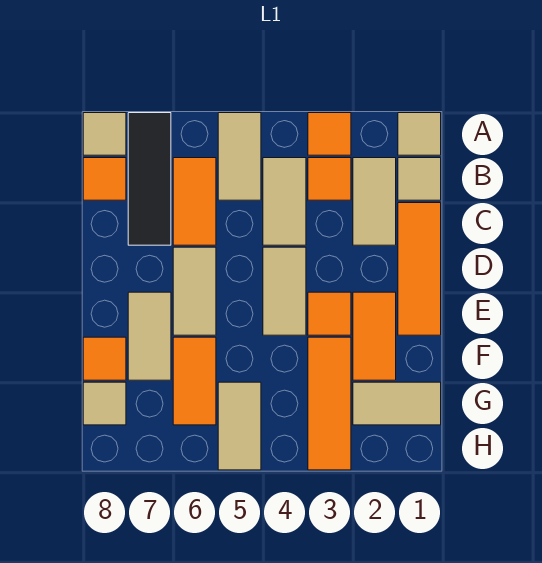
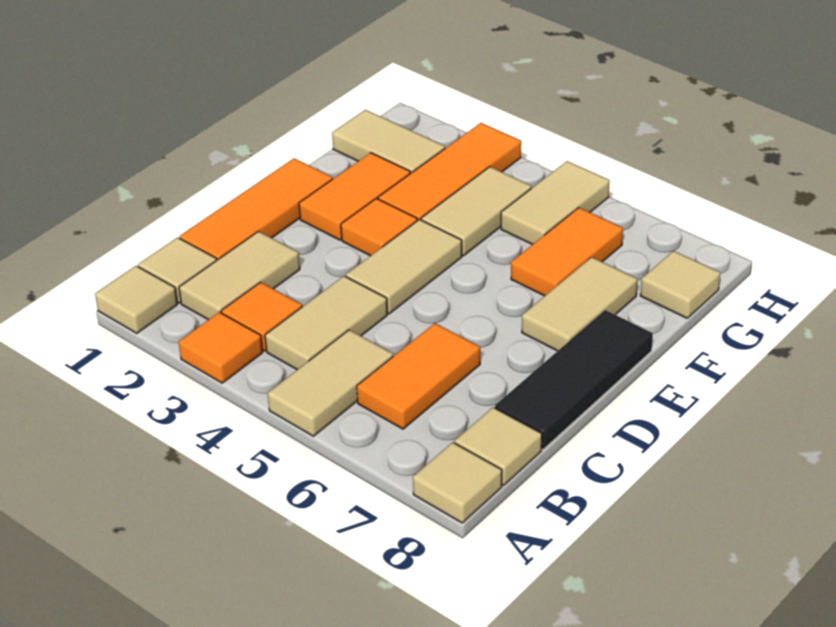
black tile A7:C7 level 1 -> black tile C8:E8 level 1
orange tile B8 level 1 -> tan tile B8 level 1
tan tile D6:E6 level 1 -> tan tile F4:G4 level 1
orange tile F8 level 1 -> none

